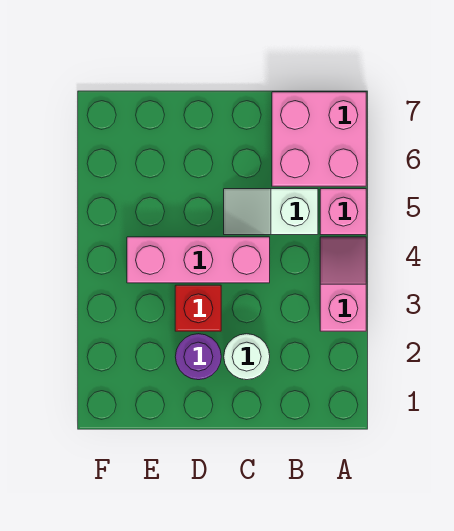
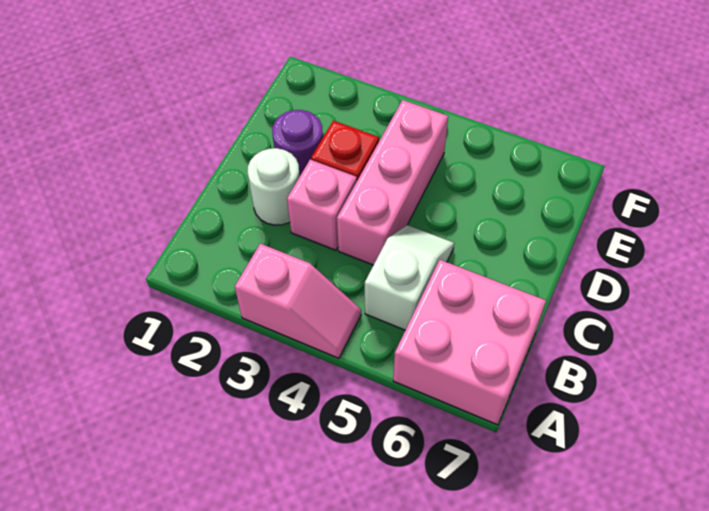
pink brick A5 level 1 -> pink brick C3 level 1

